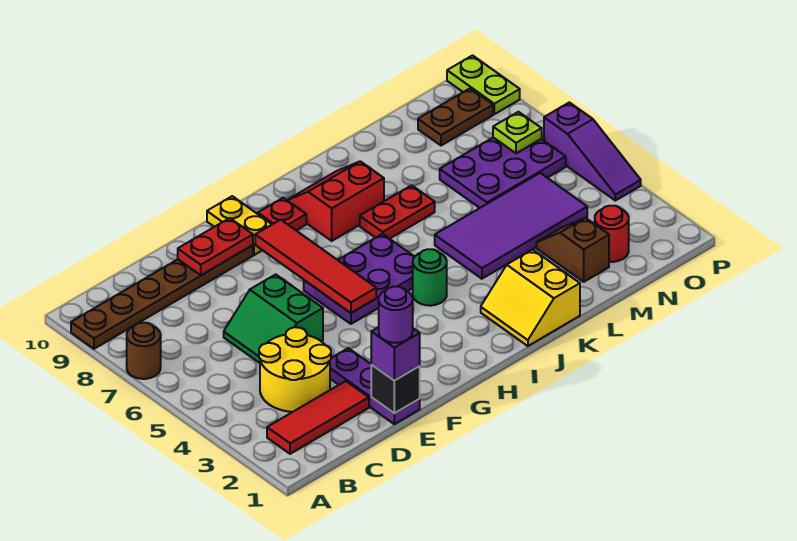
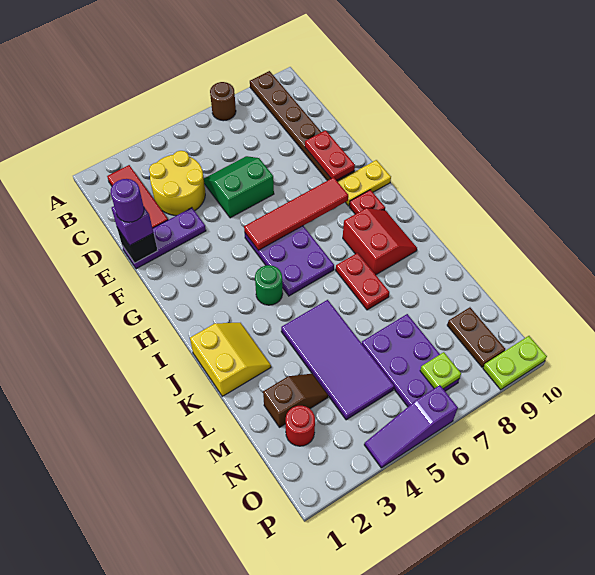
yellow slope J1:K2 level 1 top K -> yellow slope J1:K2 level 1 top 1

